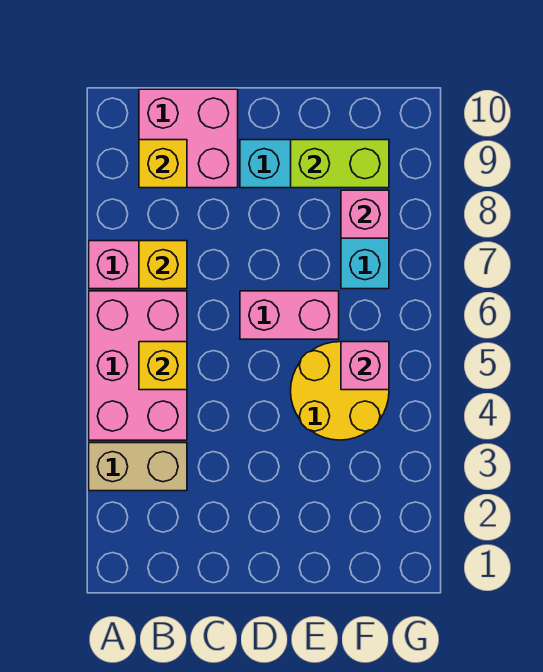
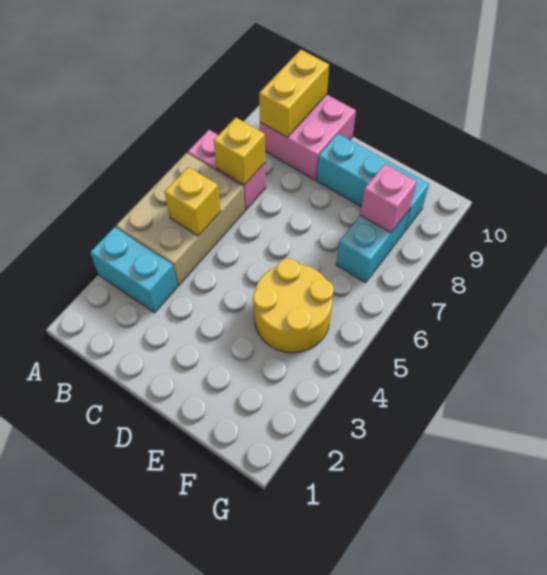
tan brick A3:B3 level 1 -> cyan brick A3:B3 level 1
pink brick A4:B6 level 1 -> tan brick A4:B6 level 1
yellow brick B9 level 2 -> yellow brick B9:B10 level 2
pink brick D6:E6 level 1 -> none
lime brick E9:F9 level 2 -> none
pink brick F5 level 2 -> none

